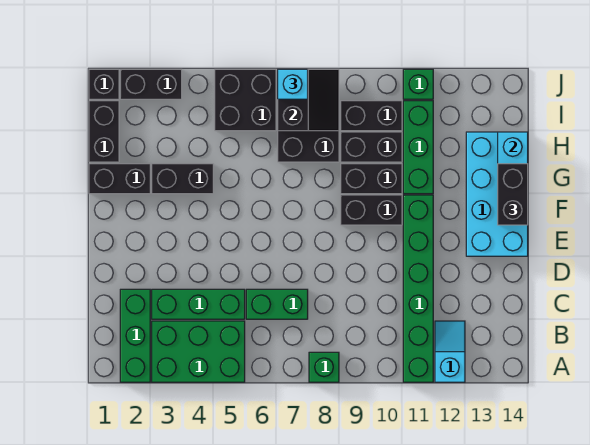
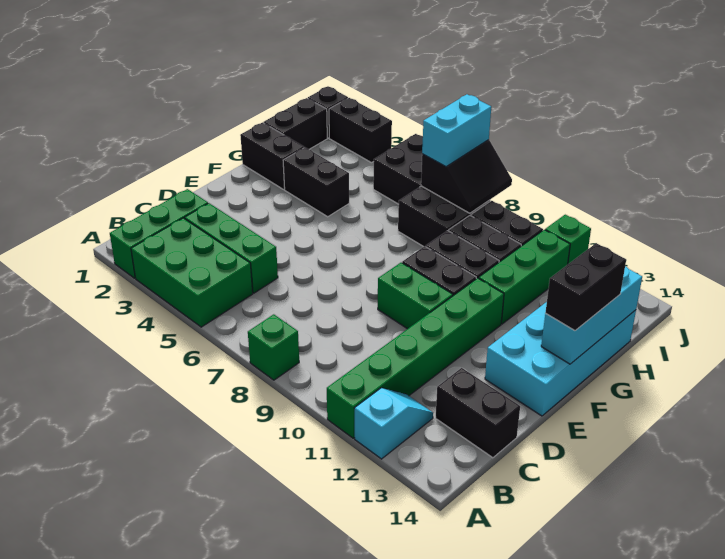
green brick C6:C7 level 1 -> green brick E9:E10 level 1
none -> black brick C13:C14 level 1
cyan brick J7 level 3 -> cyan brick I7:J7 level 3

